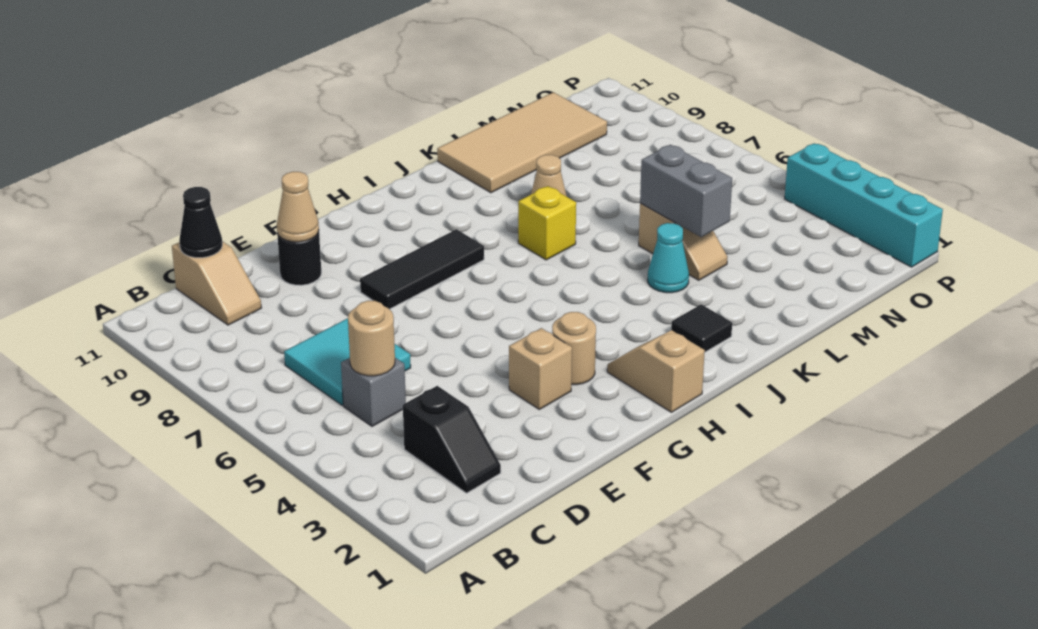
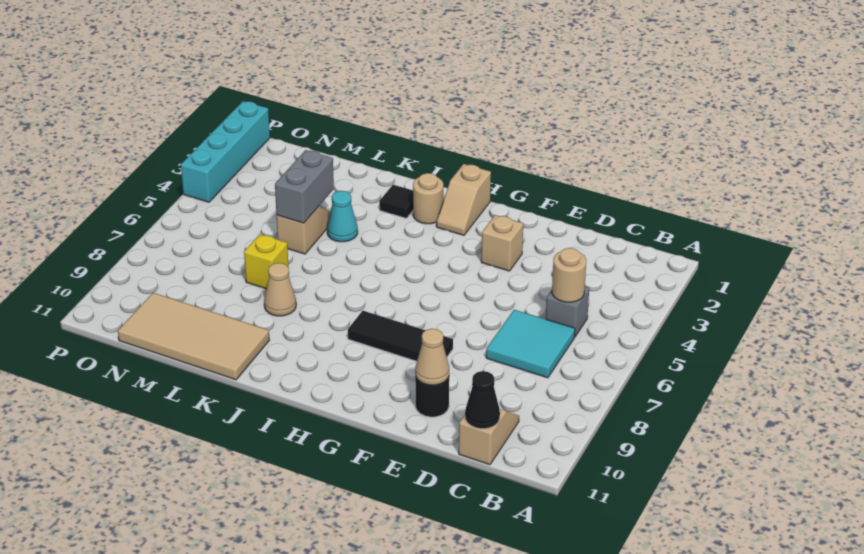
black slope C2:C3 level 1 top 3 -> none
tan round brick G3 level 1 -> tan round brick I2 level 1
yellow brick J7 level 1 -> yellow brick L7 level 1

